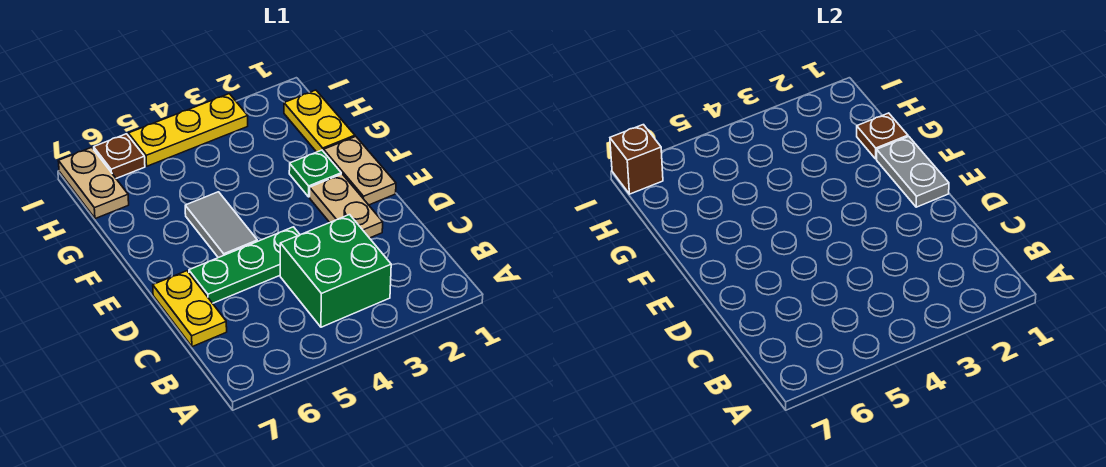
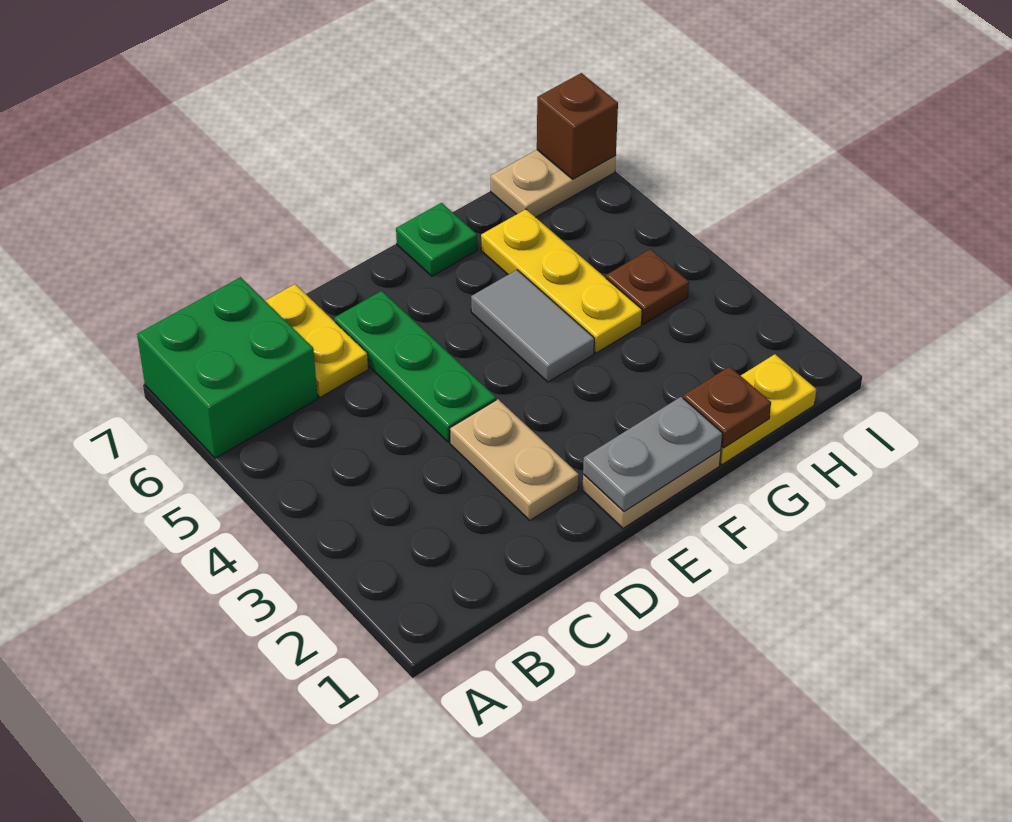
green brick B3:C4 level 1 -> green brick A6:B7 level 1
yellow plate C7:D7 level 1 -> yellow plate C6:C7 level 1
tan plate D2:E2 level 1 -> tan plate D2:D3 level 1
grey tile E5:F5 level 1 -> grey tile F4:F5 level 1
green plate F2 level 1 -> green plate F7 level 1
yellow plate I3:I5 level 1 -> yellow plate G4:G6 level 1
brown plate I6 level 1 -> brown plate H4 level 1

